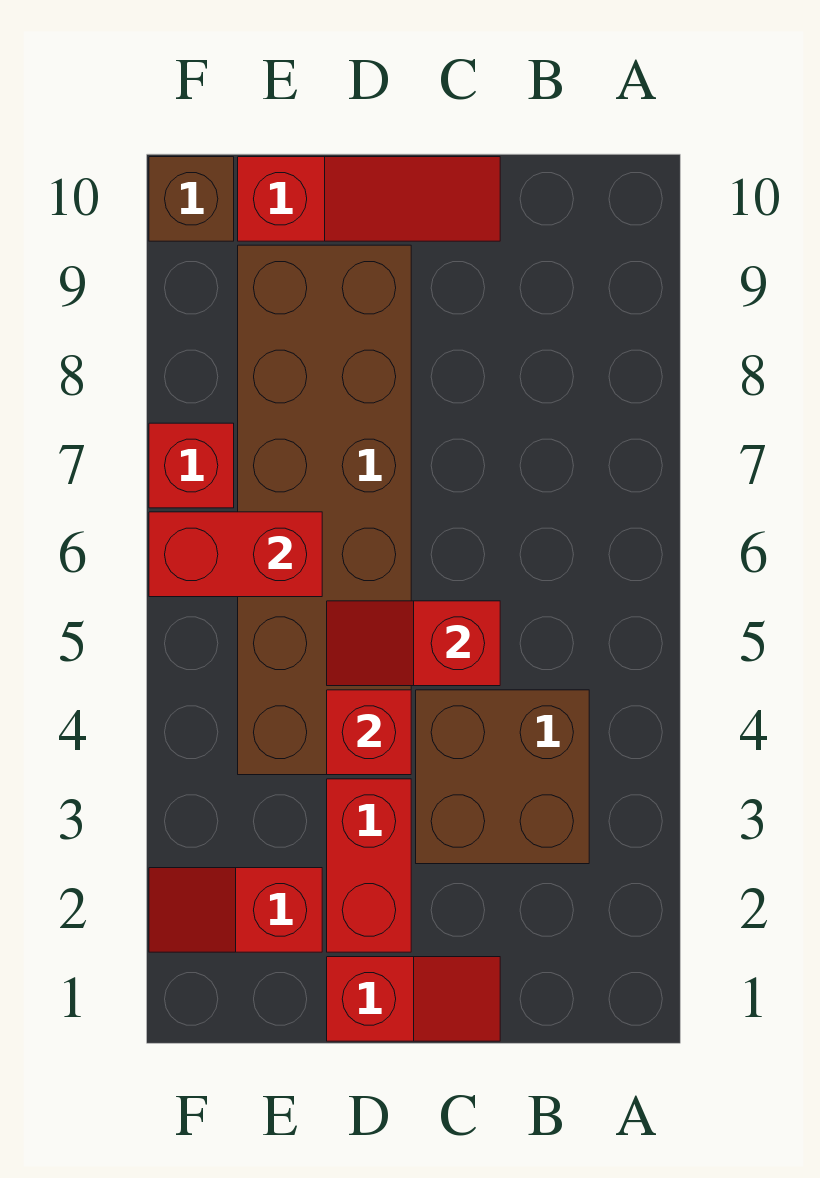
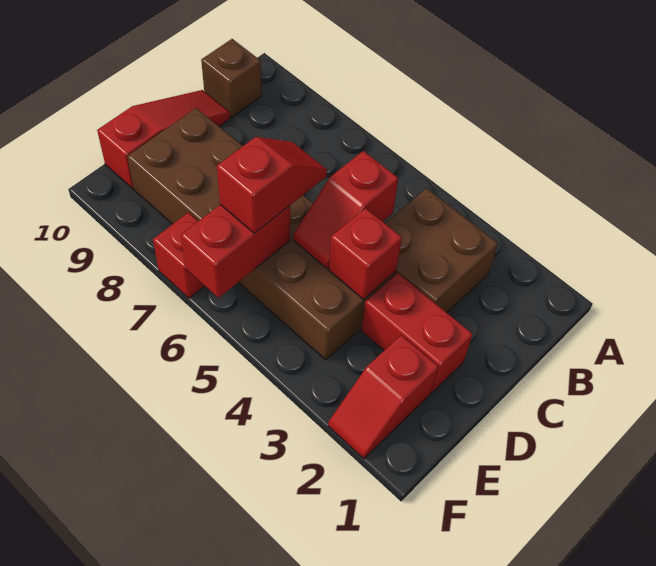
red slope C1:D1 level 1 top D -> red slope D6:E6 level 3 top E
brown brick F10 level 1 -> brown brick B10 level 1

